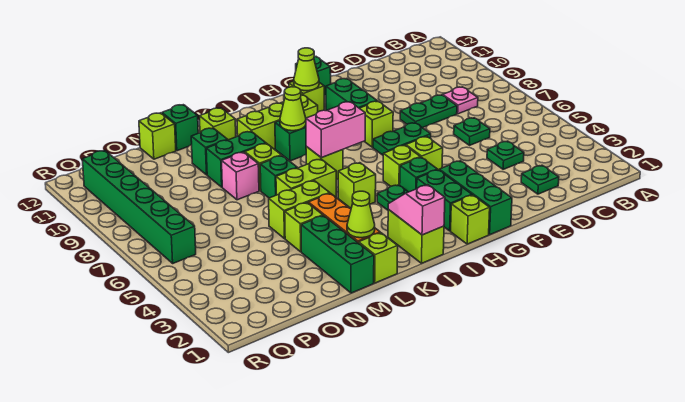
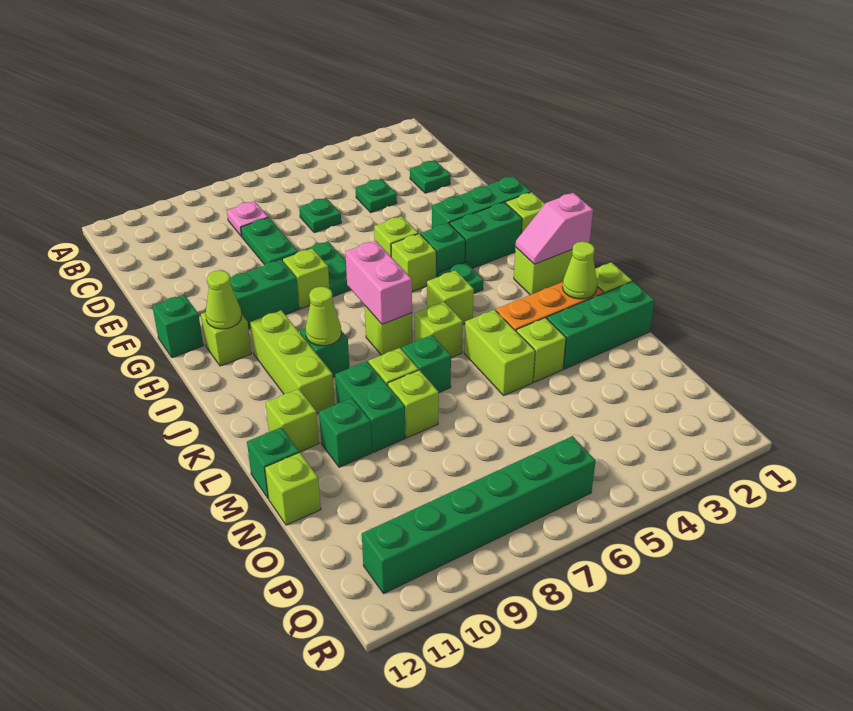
lime brick K6:L6 level 1 -> lime brick K6 level 1
pink brick M8 level 1 -> lime brick M8 level 1

